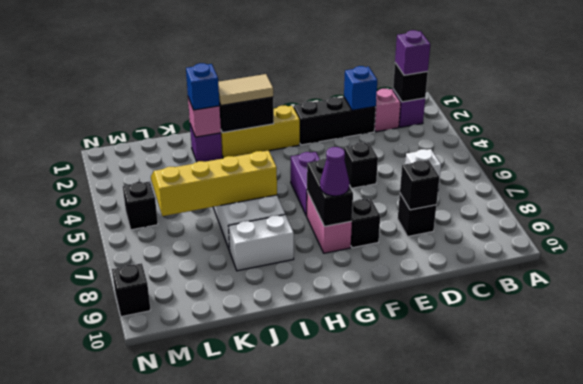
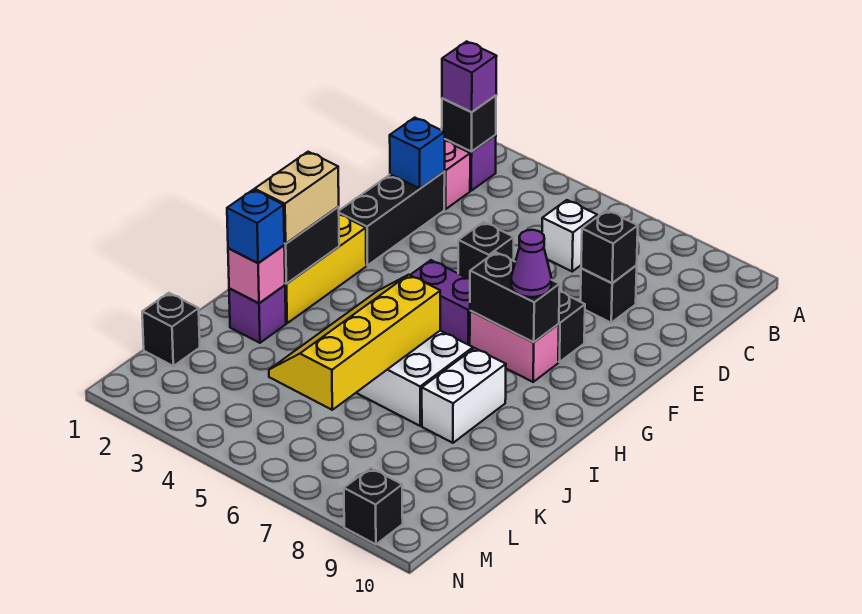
tan tile H2:I2 level 3 -> tan brick H2:I2 level 3
black brick M5 level 1 -> black brick L1 level 1

